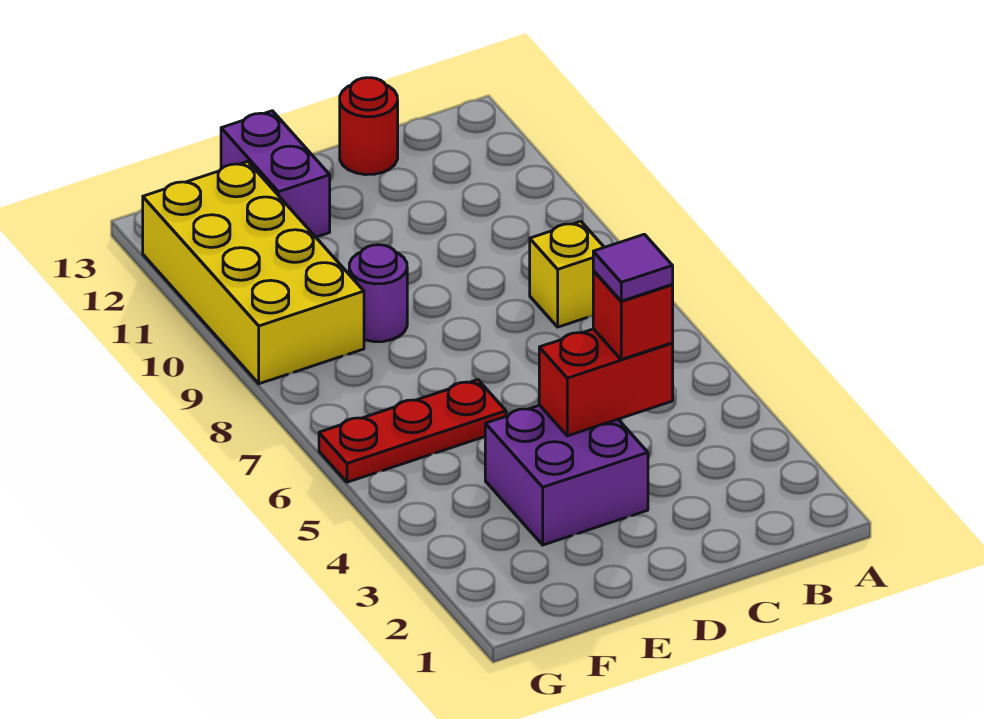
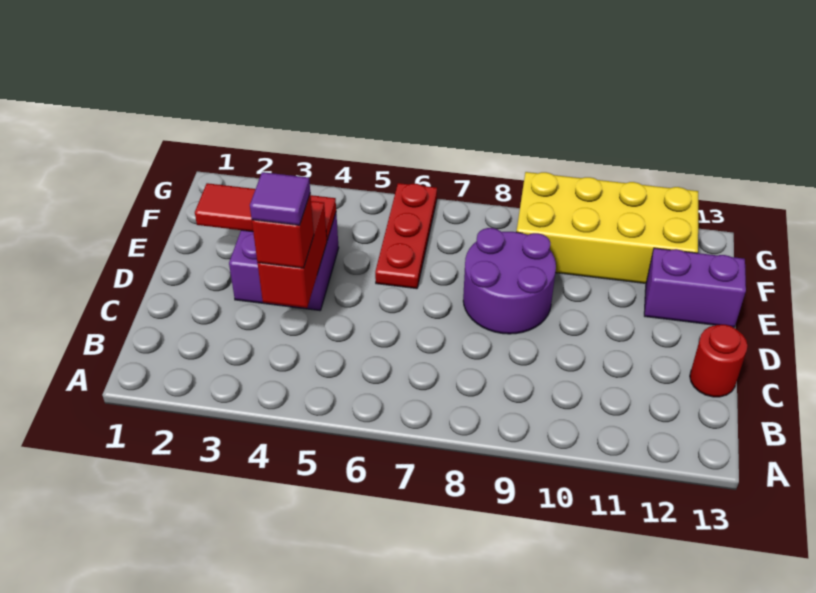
yellow brick B8 level 1 -> none
none -> red tile E2:E4 level 2
purple round brick E9 level 1 -> purple round brick D8:E9 level 1

